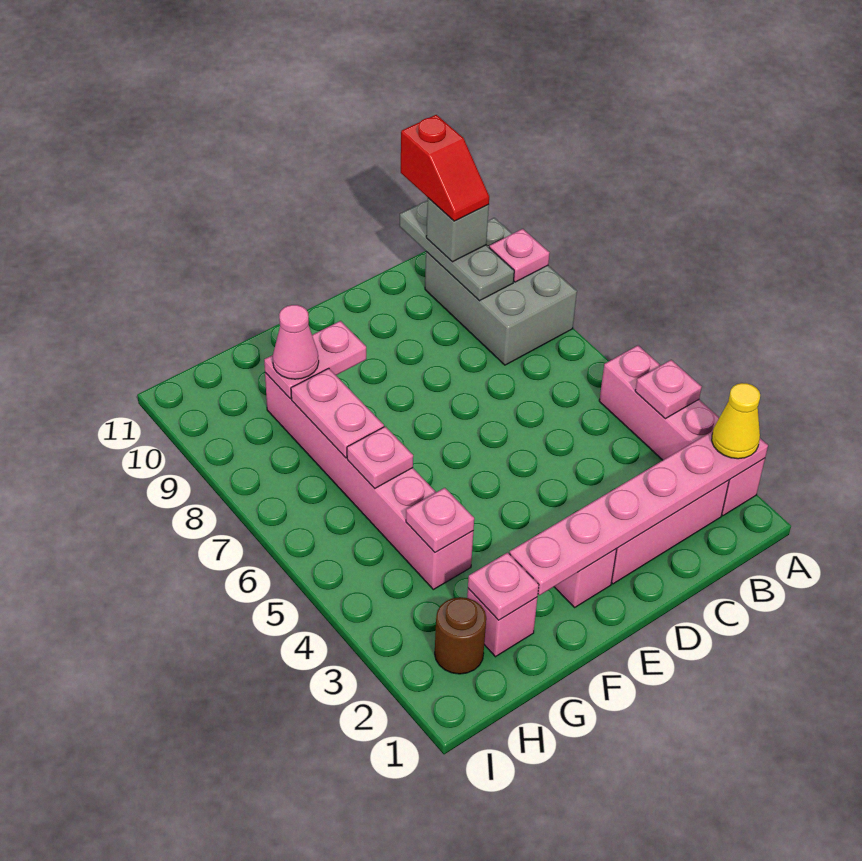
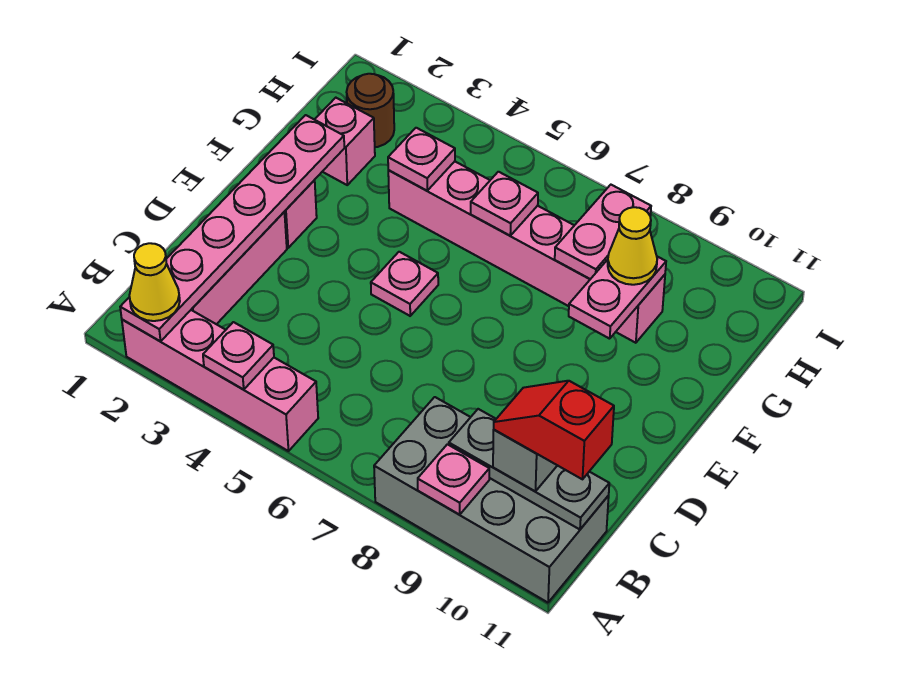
grey brick A8:B10 level 1 -> grey brick A8:B11 level 1
pink plate G2 level 2 -> pink plate E5 level 1
pink plate G7:G8 level 2 -> pink plate G8:H8 level 2
pink cone G9 level 3 -> yellow cone G9 level 3

